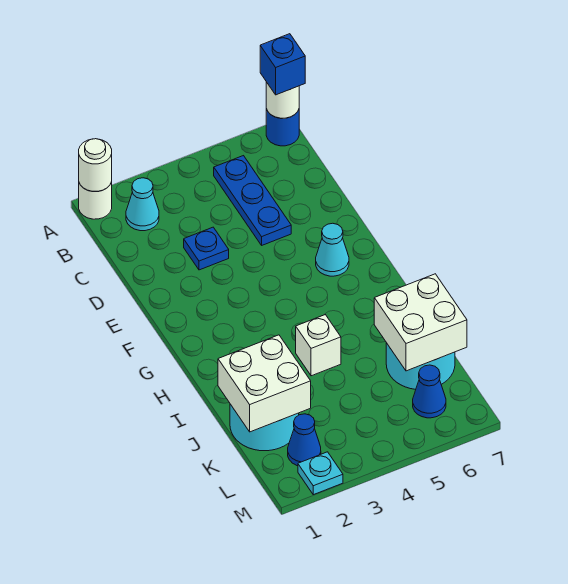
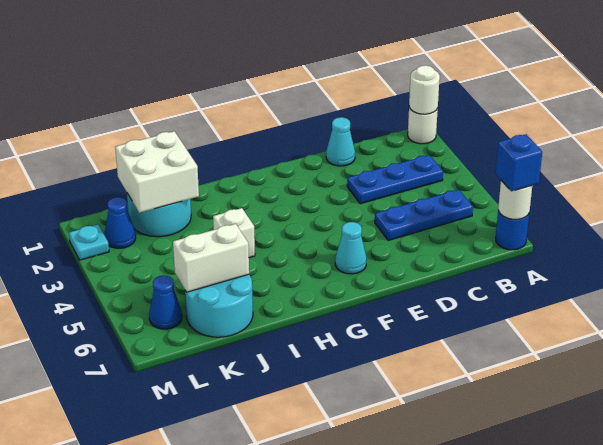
cyan cone B2 level 1 -> cyan cone D1 level 1
blue plate D3 level 1 -> blue plate B3:D3 level 1
white brick J6:K7 level 2 -> white brick J6:K6 level 2

